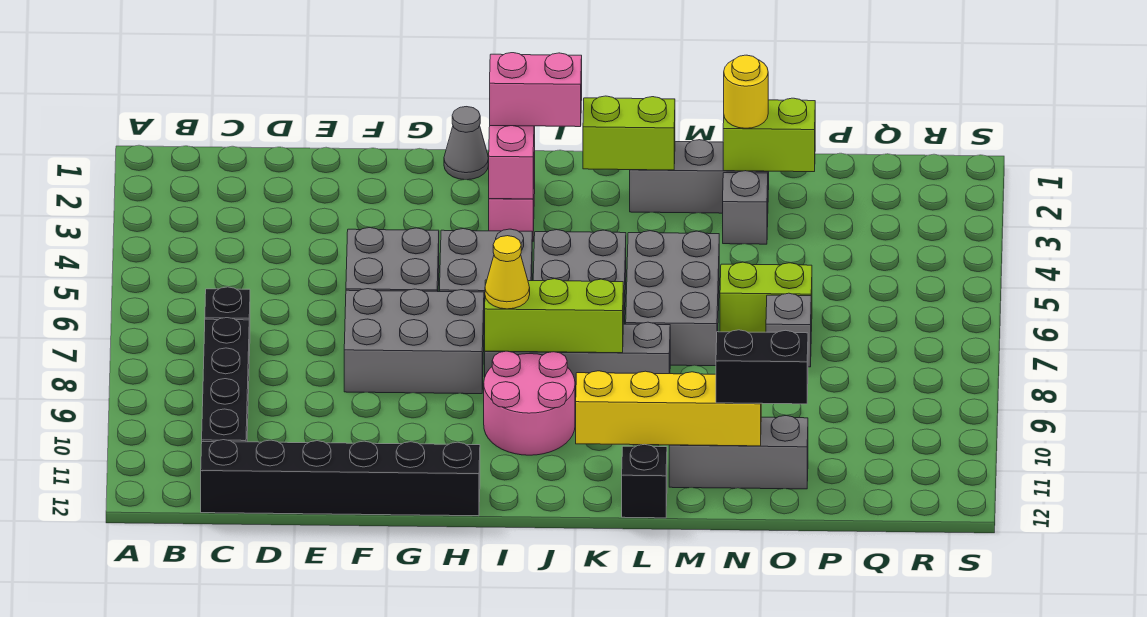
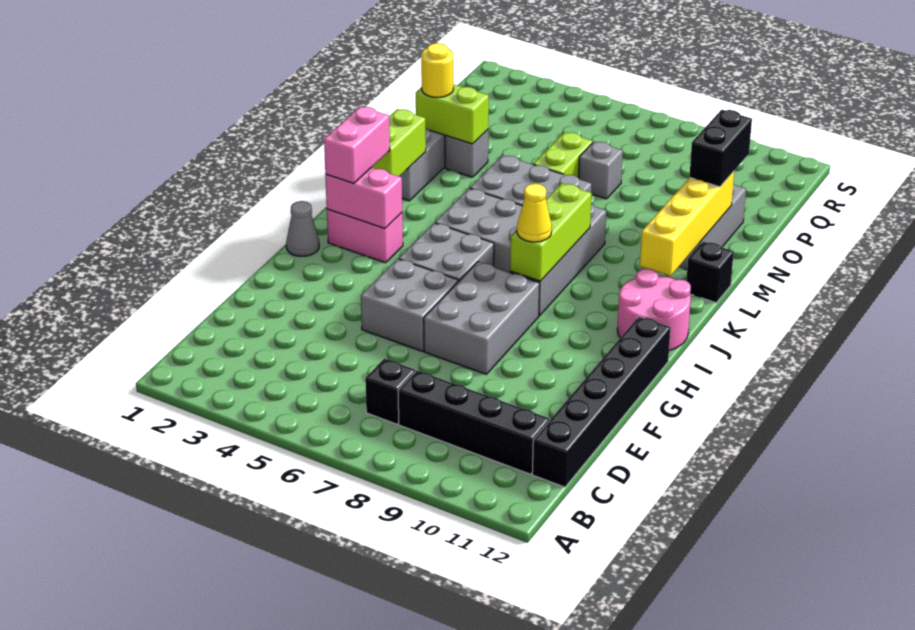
pink round brick I9:J10 level 1 -> pink round brick I11:J12 level 1
lime brick N2:O2 level 2 -> lime brick N2:N3 level 2

